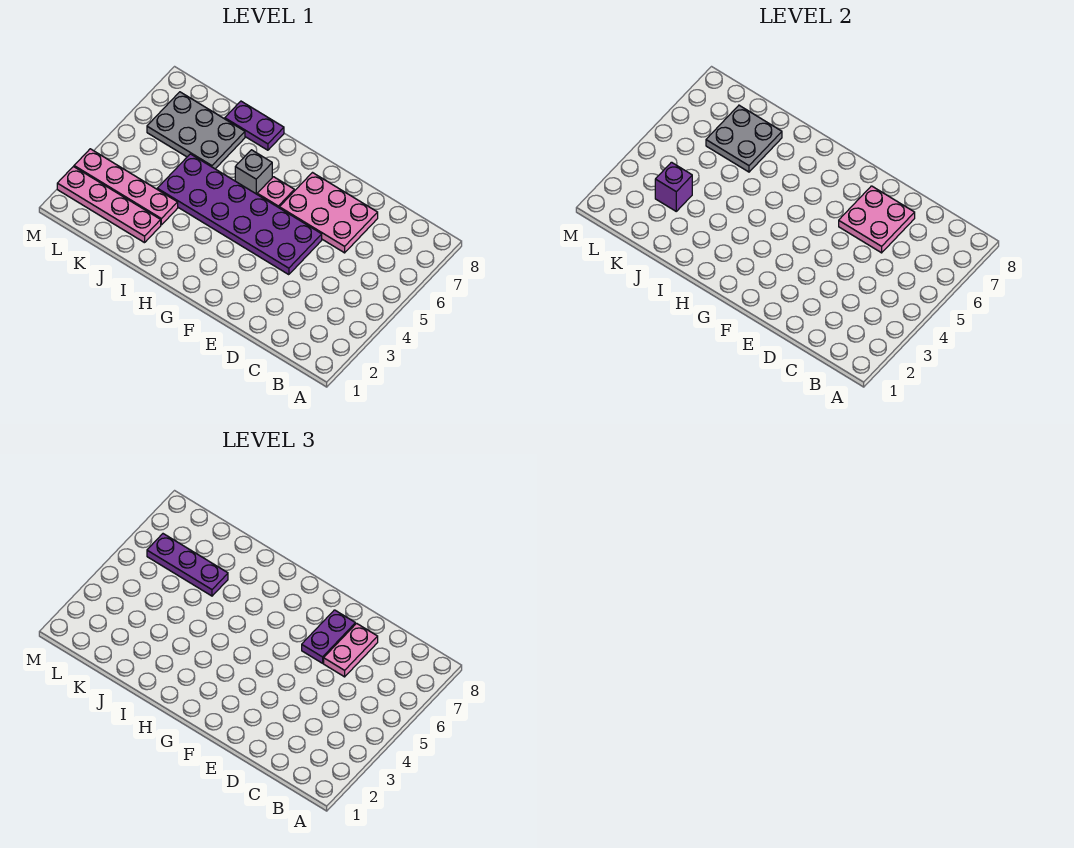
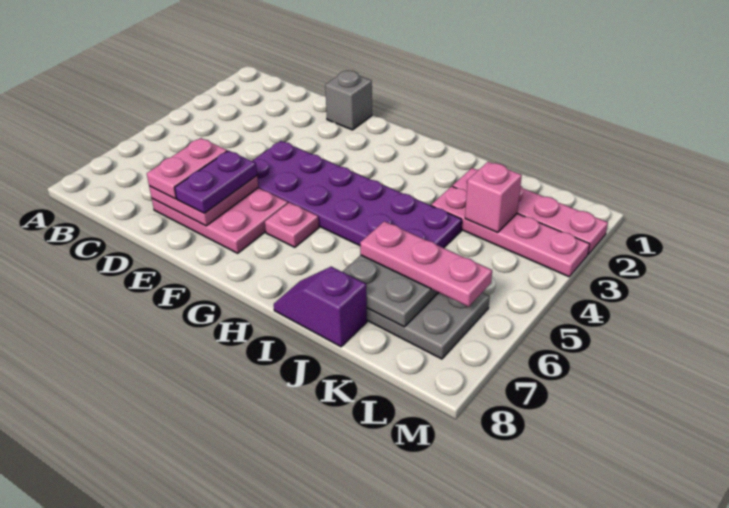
grey brick H6 level 1 -> grey brick E1 level 1
purple plate I8:J8 level 1 -> purple slope I8:J8 level 1 top J
purple plate J6:L6 level 3 -> pink plate J6:L6 level 3
purple brick K3 level 2 -> pink brick K3 level 2

